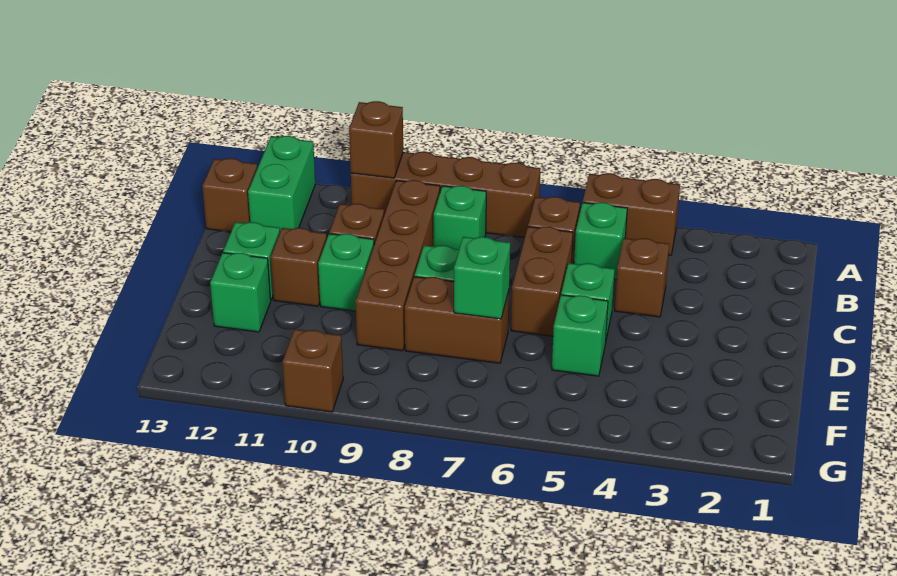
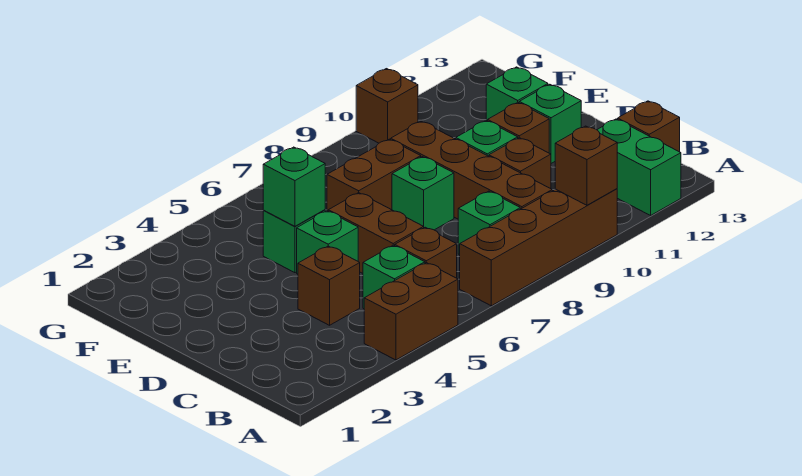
green brick E7 level 2 -> green brick E5 level 2

